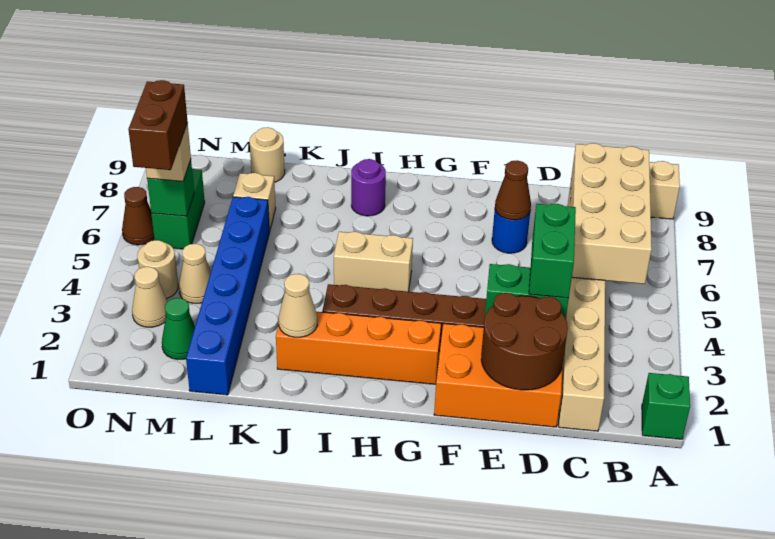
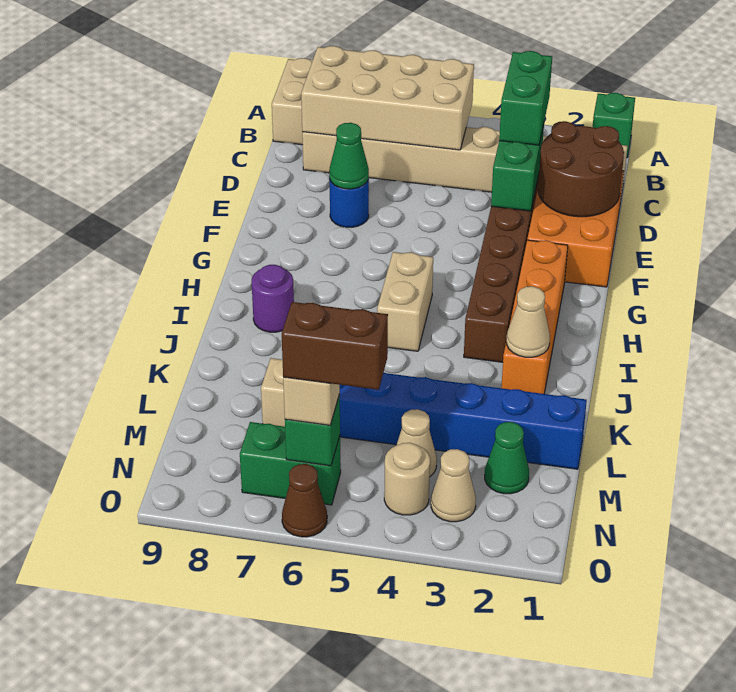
green brick D3:D4 level 3 -> green brick C3:D3 level 3
brown cone E7 level 2 -> green cone E7 level 2
tan round brick L9 level 1 -> none

